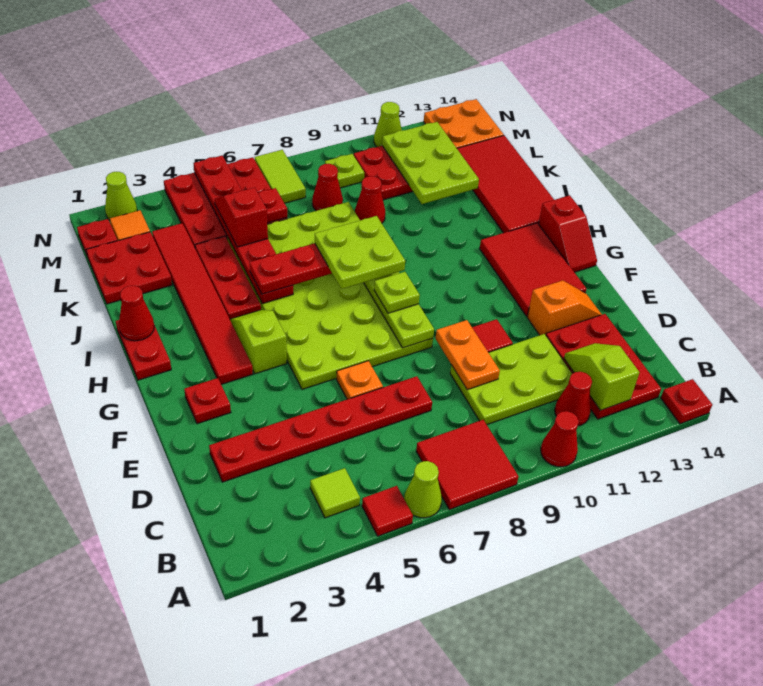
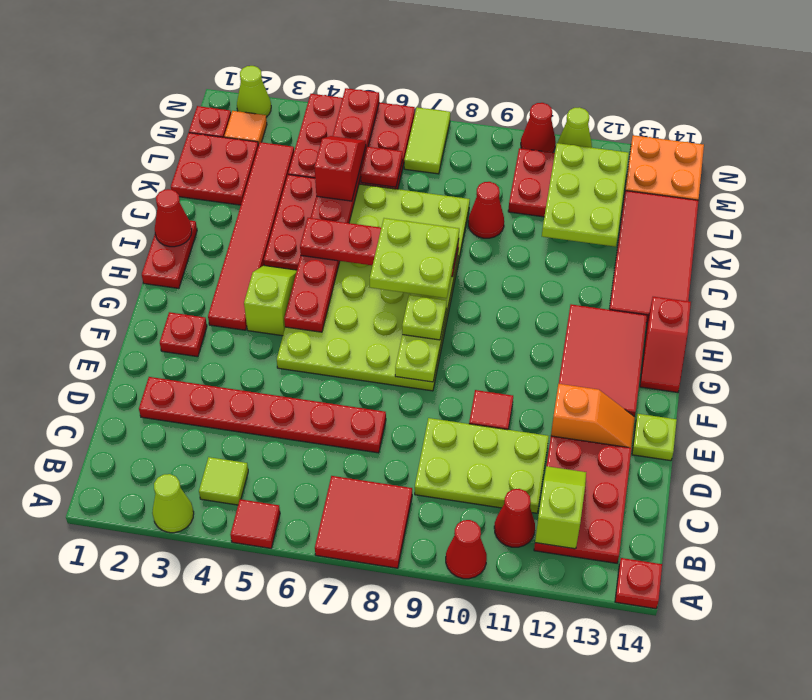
lime cone A6 level 1 -> lime cone A3 level 1
orange plate D9:E9 level 2 -> none
orange plate E6 level 1 -> none
red plate I5:N5 level 2 -> red plate G5:N5 level 2
red cone L8 level 1 -> red cone N10 level 1
lime plate M9 level 1 -> lime plate E14 level 1

